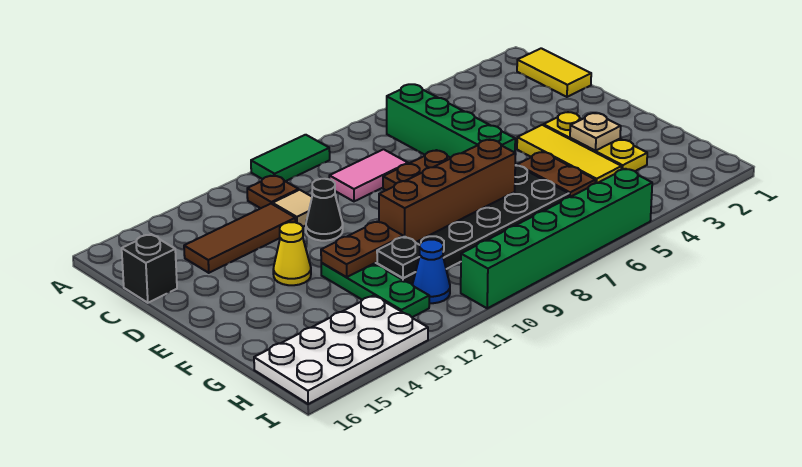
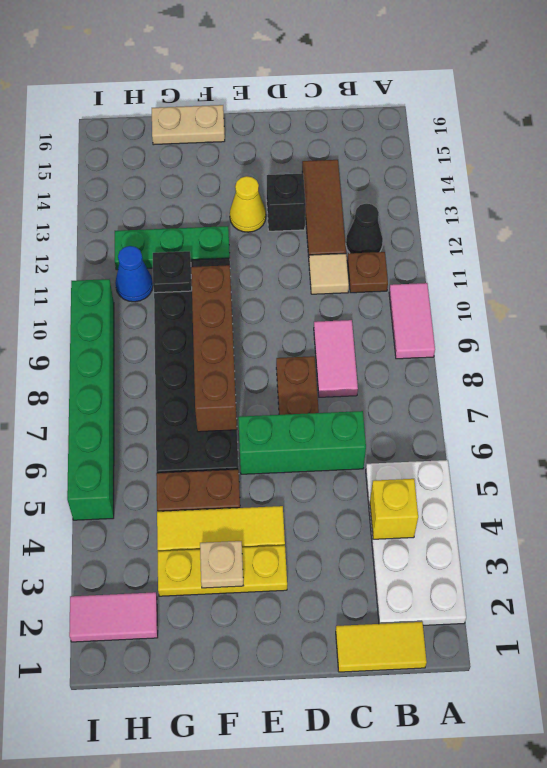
green tile A9:A10 level 1 -> pink tile A9:A10 level 1
none -> yellow brick B4 level 2
green brick B6:E6 level 1 -> green brick C6:E6 level 1
black brick C16 level 1 -> black brick D13 level 1
black cone D11 level 1 -> black cone B12 level 1
brown plate F11:F12 level 2 -> none
none -> tan plate F16:G16 level 1
none -> pink tile H2:I2 level 1
white plate H13:I16 level 1 -> white plate A2:B5 level 1

